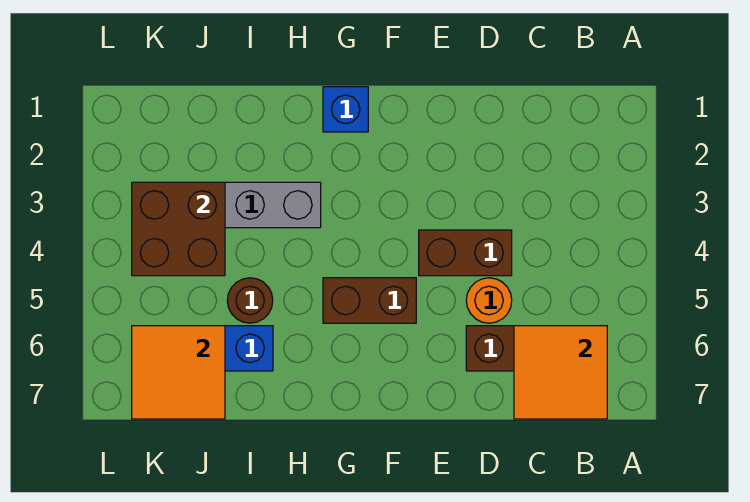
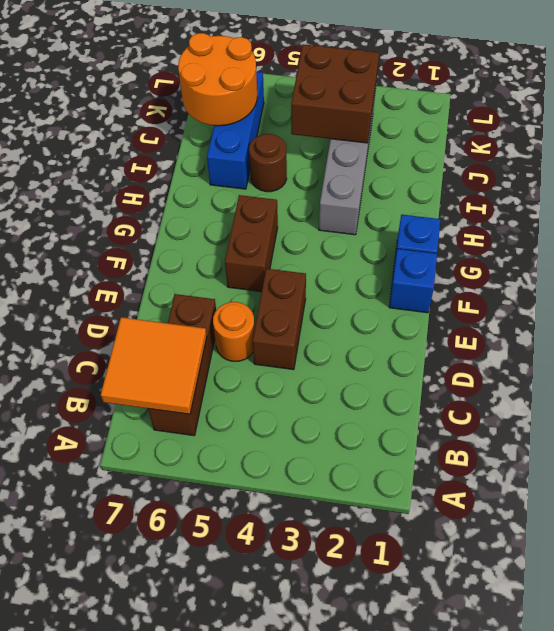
none -> blue brick F1 level 1
orange tile J6:K7 level 2 -> orange round brick J6:K7 level 2

